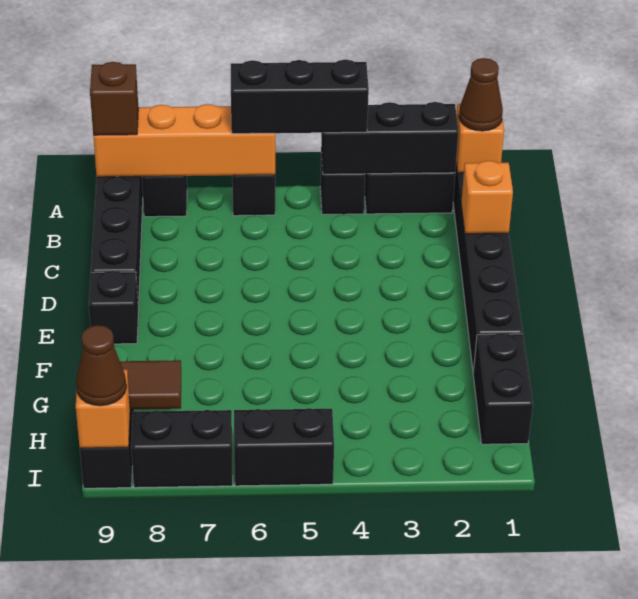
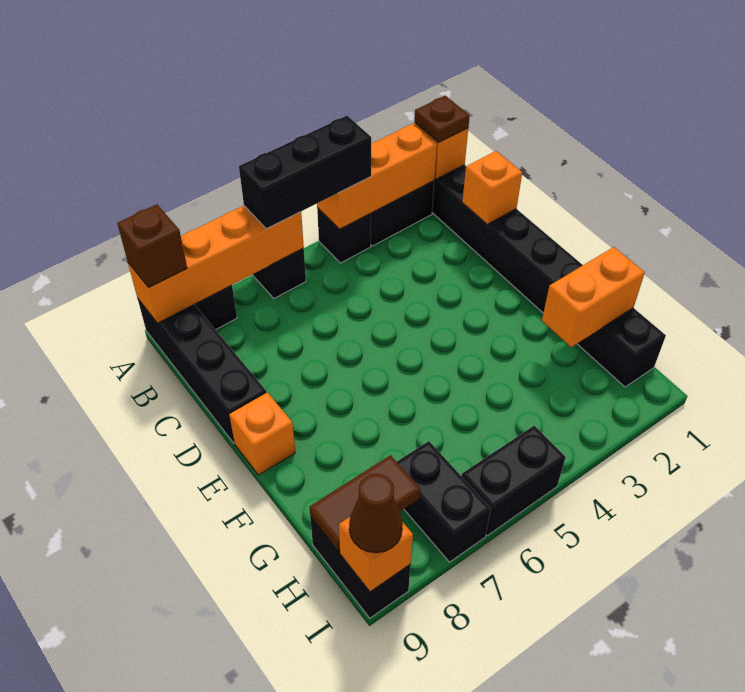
brown cone A1 level 3 -> brown plate A1 level 3
black brick A2:A4 level 2 -> orange brick A2:A4 level 2
black brick E9 level 1 -> orange brick E9 level 1
none -> orange brick G1:G2 level 2
black brick I7:I8 level 1 -> black brick H7:I7 level 1

